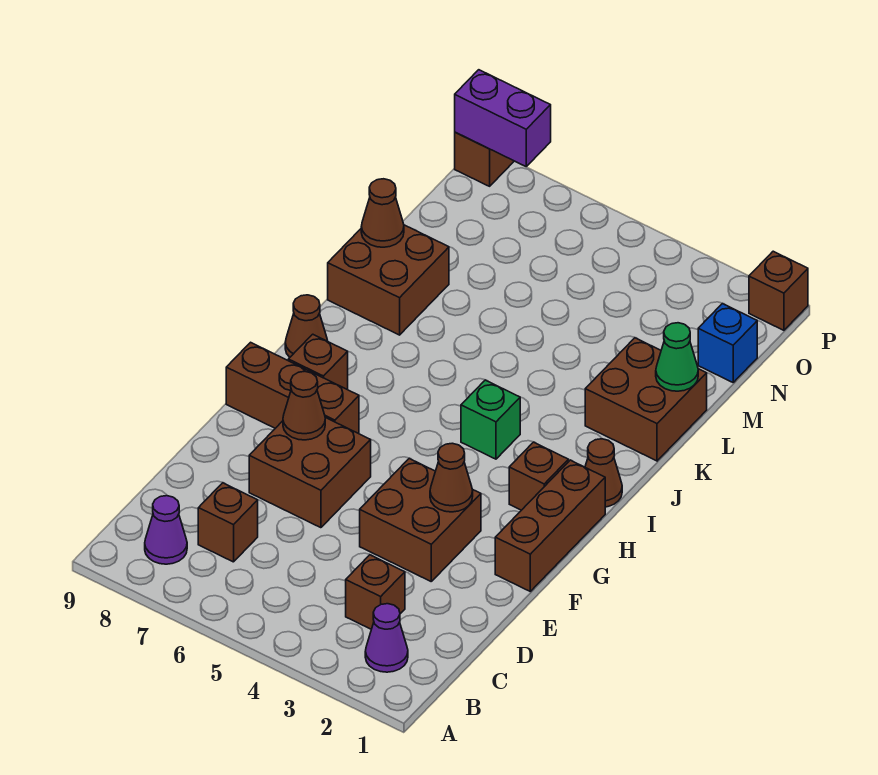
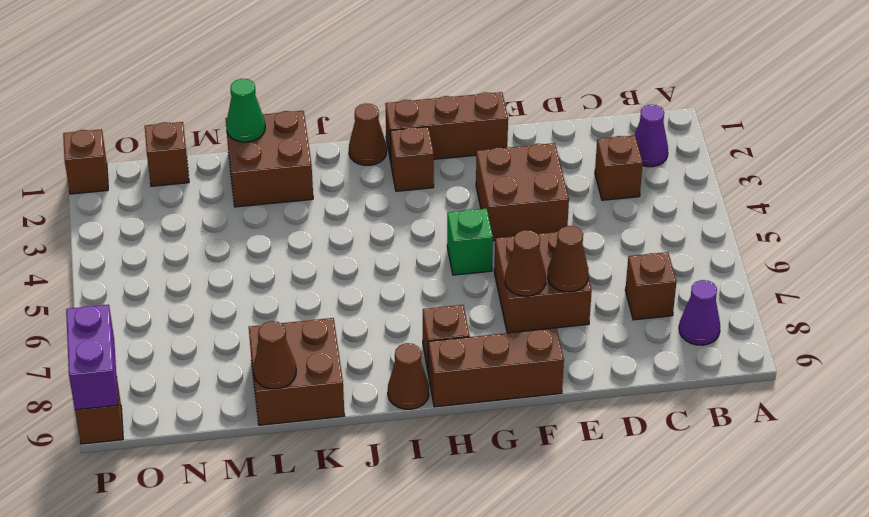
brown cone F3 level 2 -> brown cone E7 level 2
brown brick G7:G9 level 1 -> brown brick F9:H9 level 1
green brick I4 level 1 -> green brick G5 level 1
blue brick N1 level 1 -> brown brick N1 level 1

